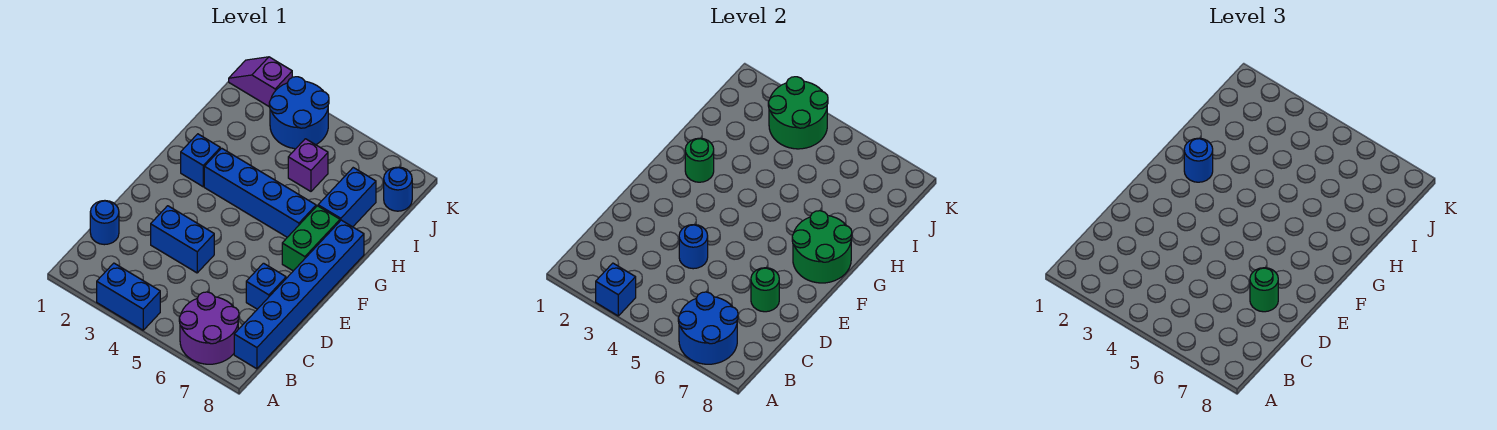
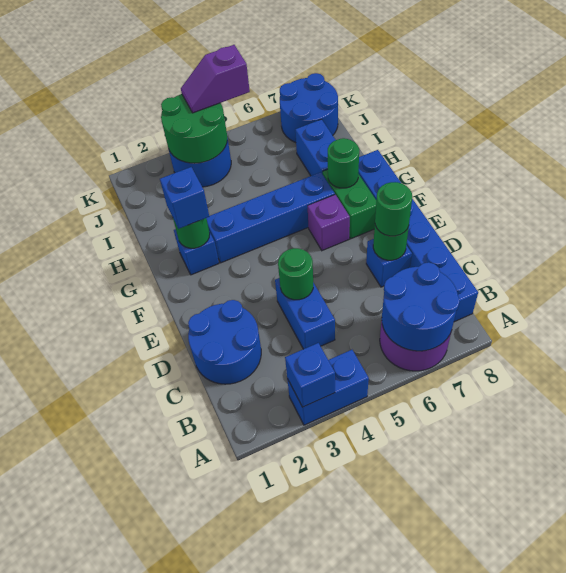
blue round brick C1 level 1 -> blue round brick C1:D2 level 1
blue brick D3:D4 level 1 -> blue brick C4:D4 level 1
blue round brick D4 level 2 -> green round brick D4 level 2
green round brick F7:G8 level 2 -> green round brick G7 level 2
blue round brick G2 level 3 -> blue brick G2 level 3
purple brick I5 level 1 -> purple brick F6 level 1
blue round brick J8 level 1 -> blue round brick J7:K8 level 1
purple slope K1:K2 level 1 top 2 -> purple slope K4:K5 level 3 top 5

